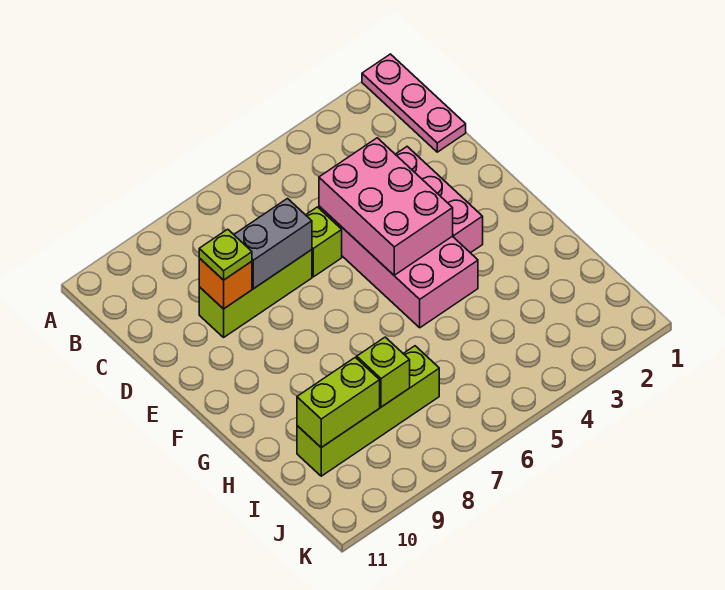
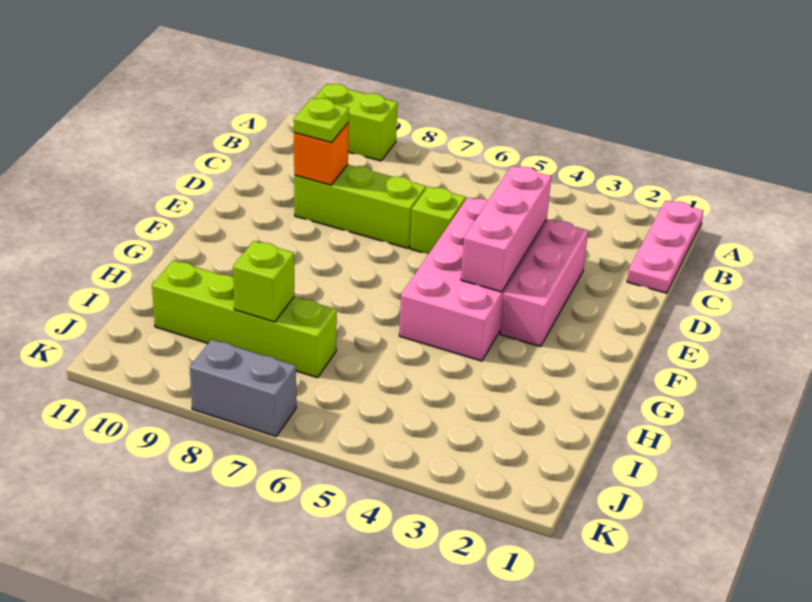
pink brick D4:F5 level 2 -> pink brick D4:F4 level 2
grey brick D7:D8 level 2 -> grey brick K7:K8 level 1
lime brick I9:I10 level 2 -> lime brick A9:A10 level 1

